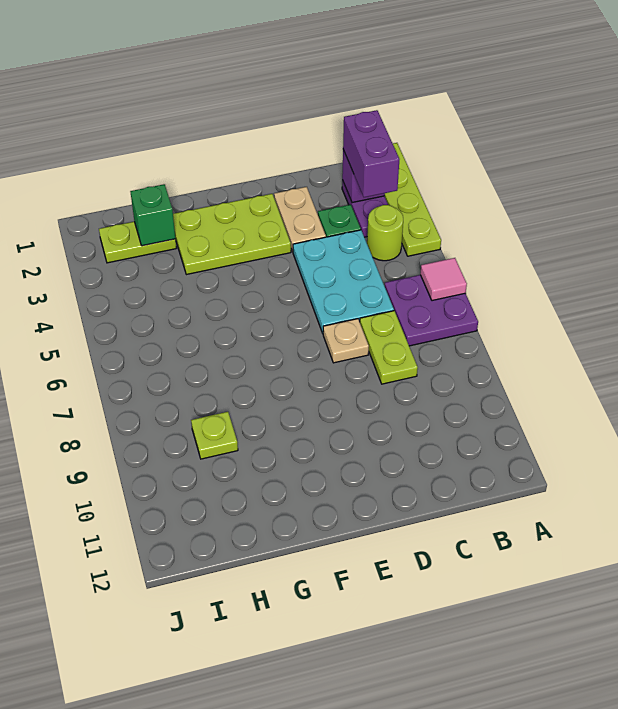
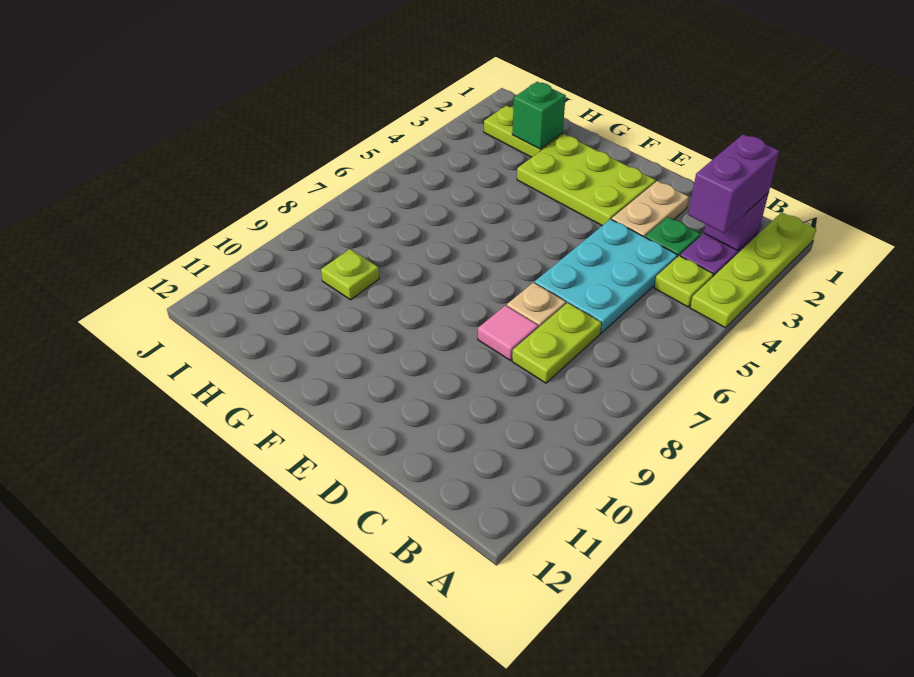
purple plate A6:B7 level 1 -> none
pink tile A6 level 2 -> pink tile D8 level 1
lime round brick B4 level 1 -> lime plate B4 level 1

